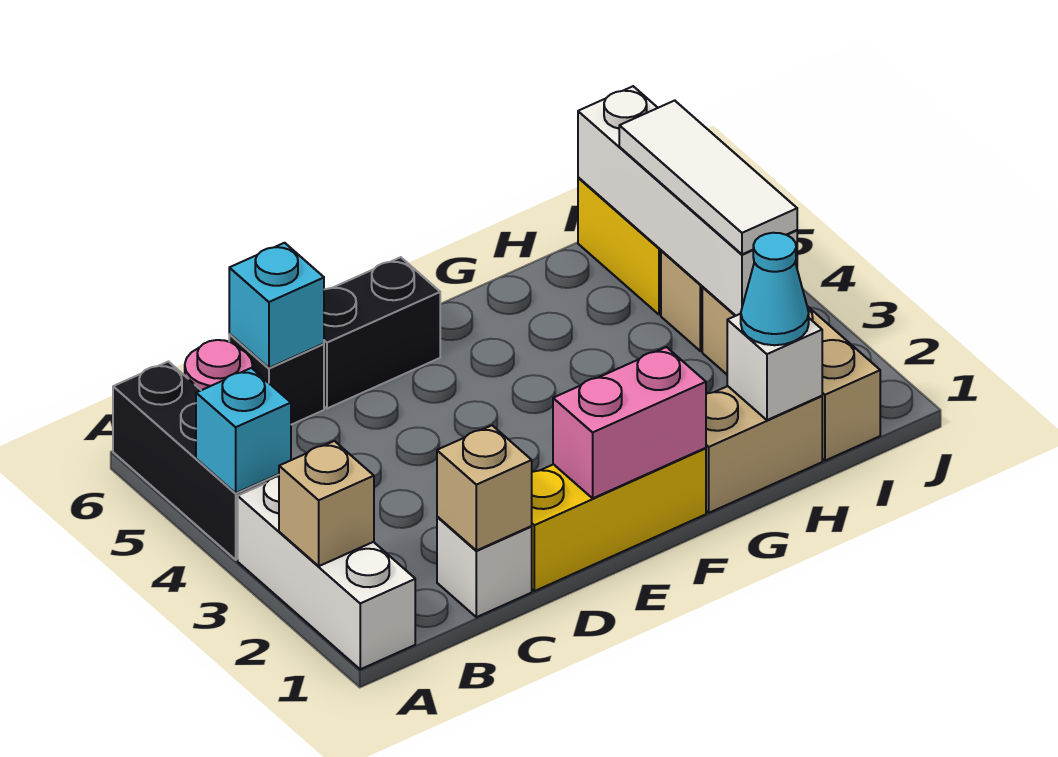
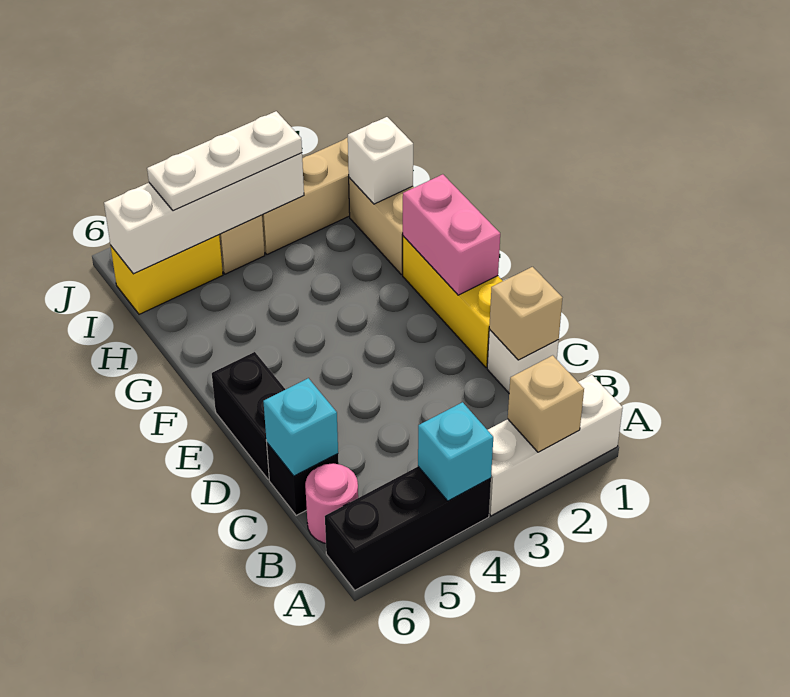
cyan cone H1 level 3 -> none
white tile I3:I5 level 3 -> white plate I3:I5 level 3

